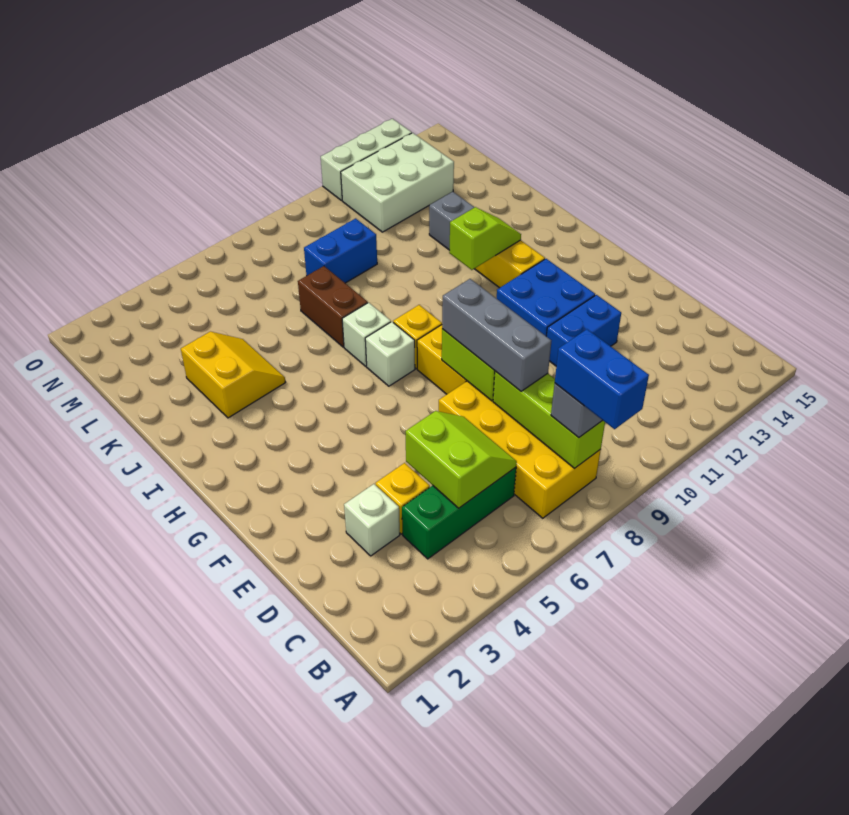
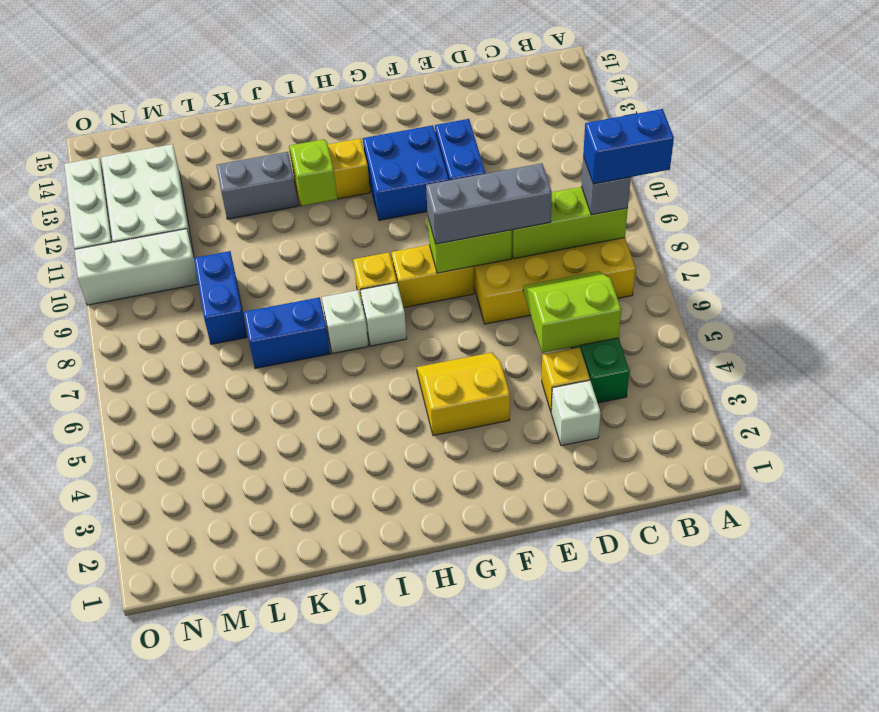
yellow slope J3:K4 level 1 top 3 -> yellow slope F4:G5 level 1 top 4
brown brick J7:K7 level 1 -> blue brick J7:K7 level 1
none -> white brick M10:O10 level 1

